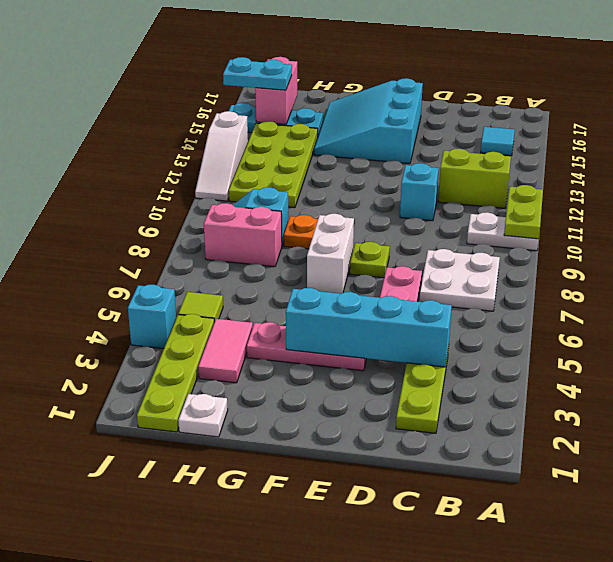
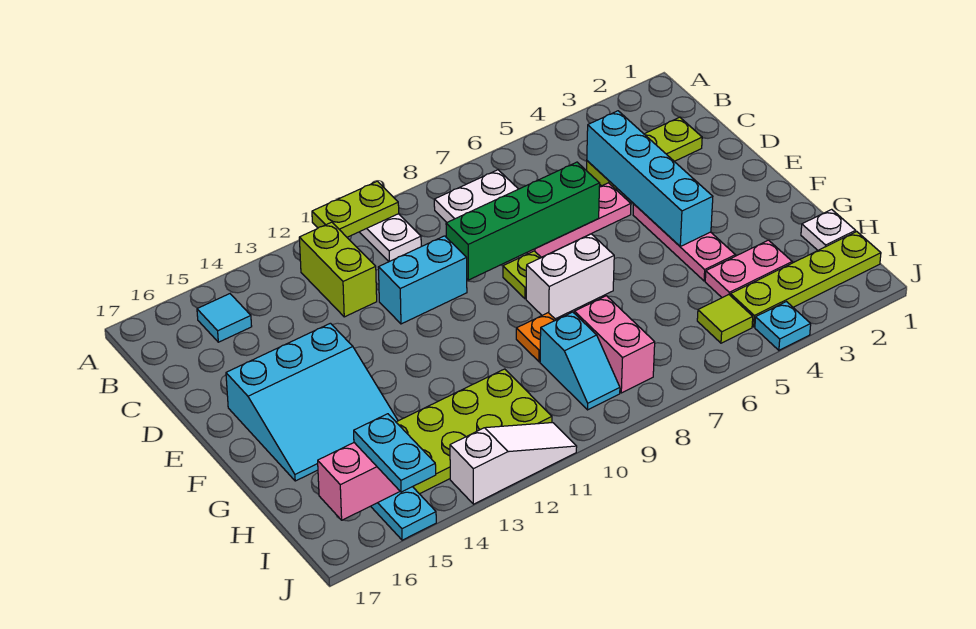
none -> green brick D6:D9 level 2
cyan brick D11 level 1 -> cyan brick D10:D11 level 1
pink tile H3:H4 level 1 -> pink plate H3:H4 level 1
cyan brick J4 level 1 -> cyan plate J4 level 1

